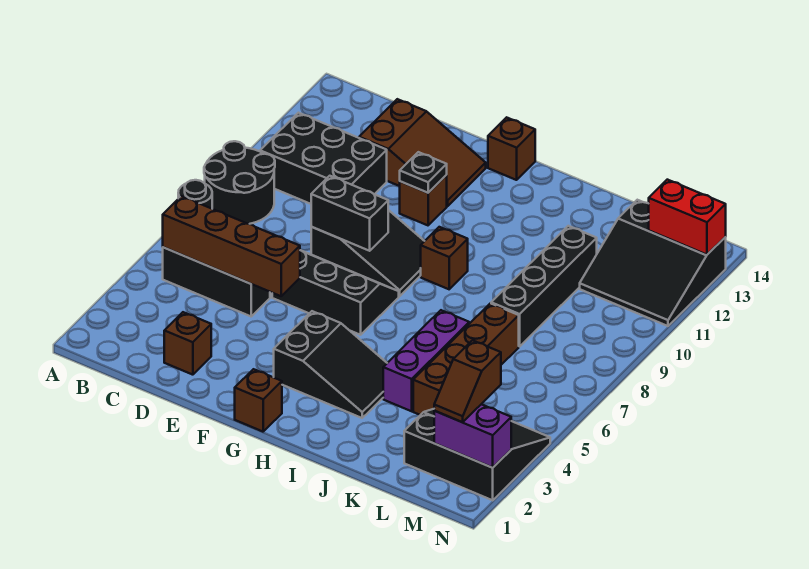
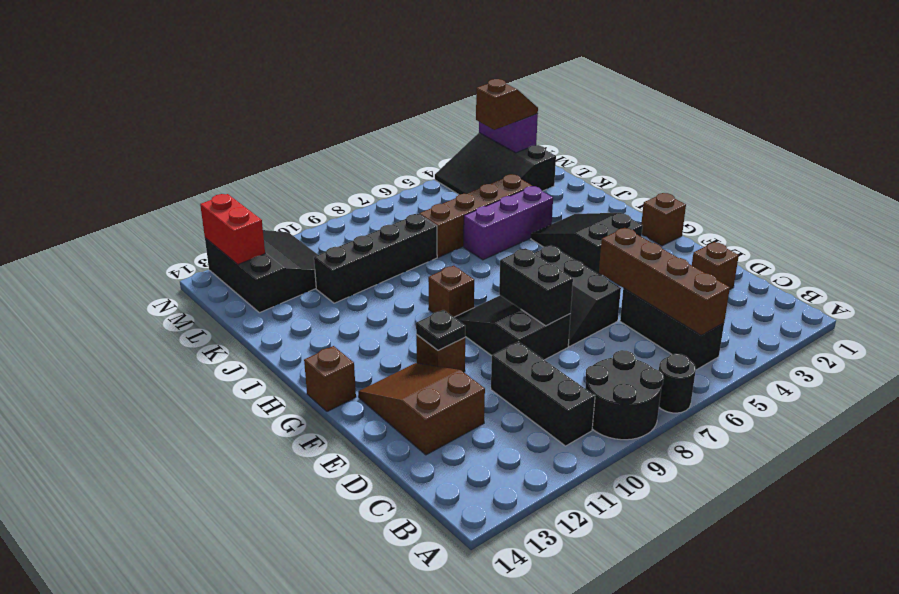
black brick B10:D11 level 1 -> black brick B10:D10 level 1

